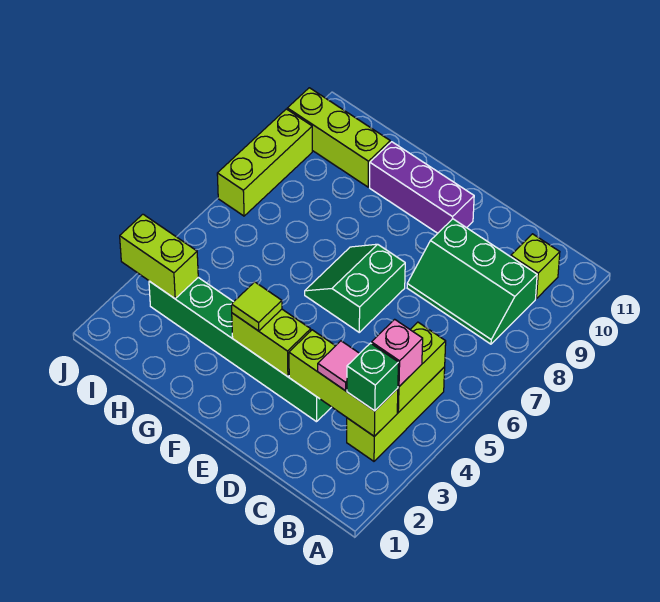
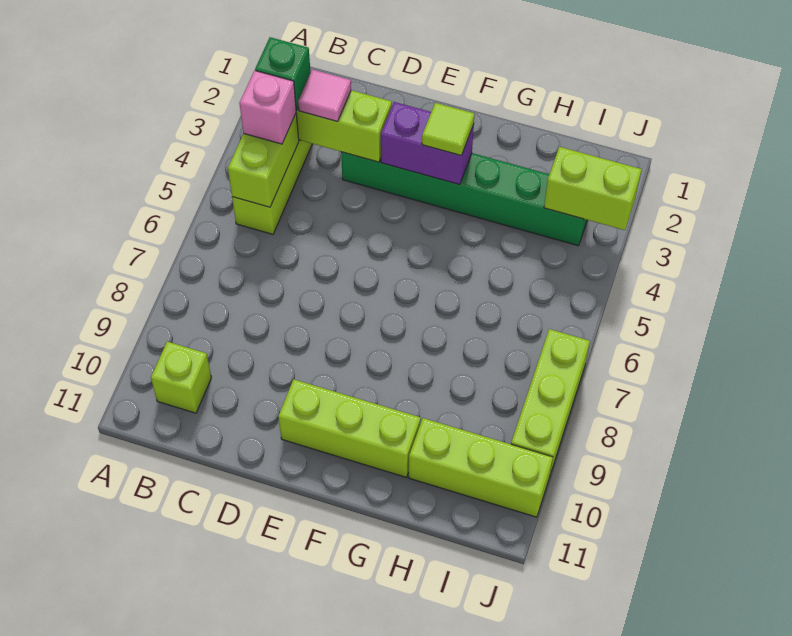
green slope B8:D9 level 1 top 9 -> none
lime brick E3:F3 level 2 -> purple brick E3:F3 level 2
green slope E6:F7 level 1 top E -> none
purple brick E10:G10 level 1 -> lime brick E10:G10 level 1

